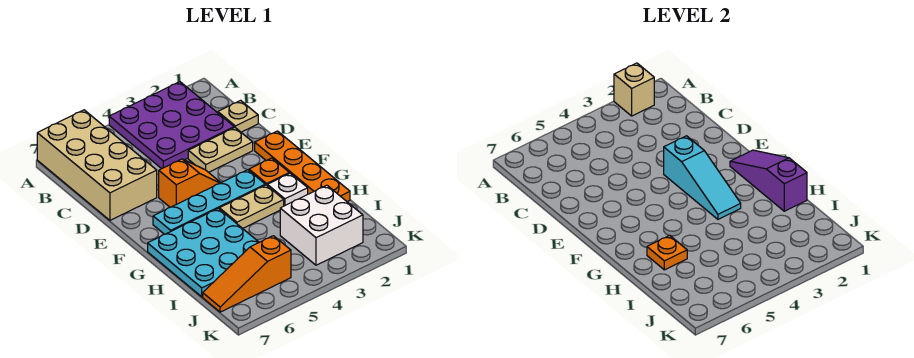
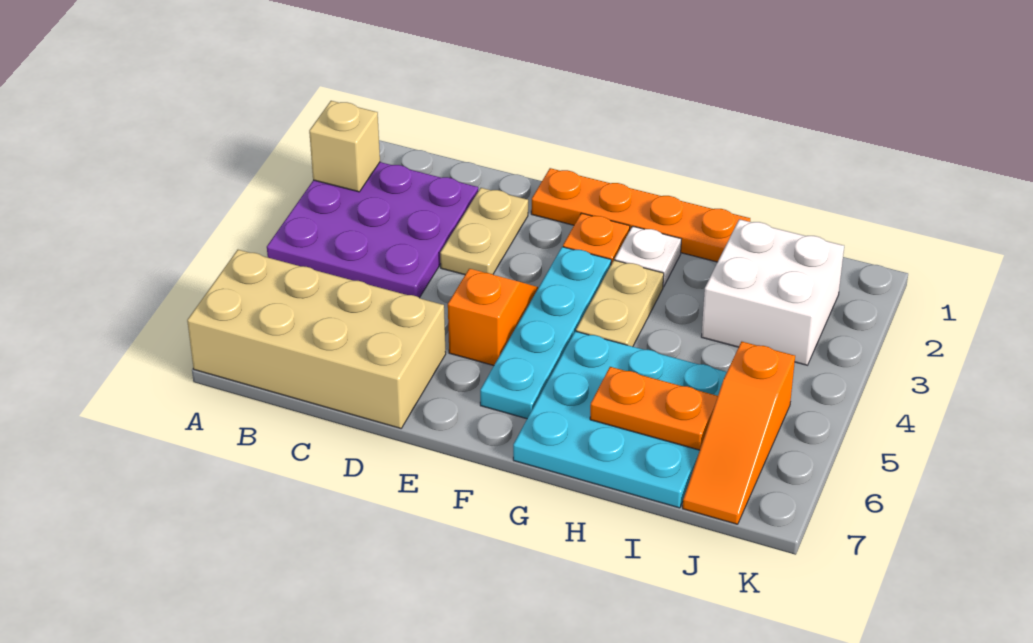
tan plate C1 level 1 -> none
cyan slope E3:G3 level 2 top E -> none
purple slope F1:H1 level 2 top H -> none
orange plate H6 level 2 -> orange plate H6:I6 level 2

